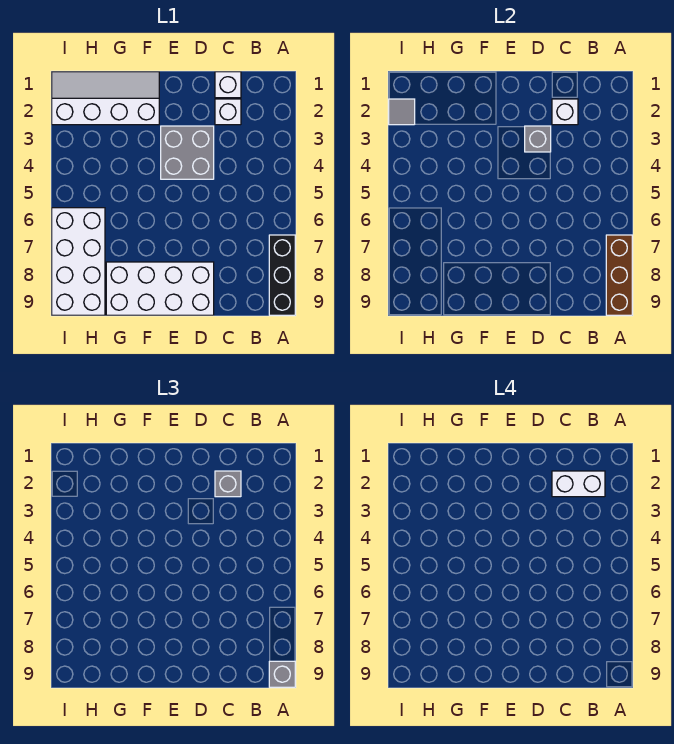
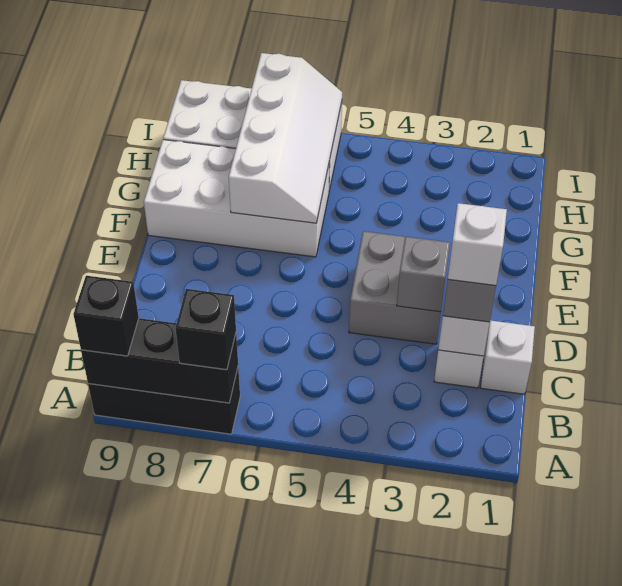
brown brick A7:A9 level 2 -> black brick A7:A9 level 2
none -> black brick A7 level 3
grey brick A9 level 3 -> black brick A9 level 3
white brick B2:C2 level 4 -> white brick C2 level 4
white brick D8:G9 level 1 -> white brick F6:G9 level 1
white slope F1:I2 level 1 top 2 -> white slope F6:I7 level 2 top 7
grey tile I2 level 2 -> none

